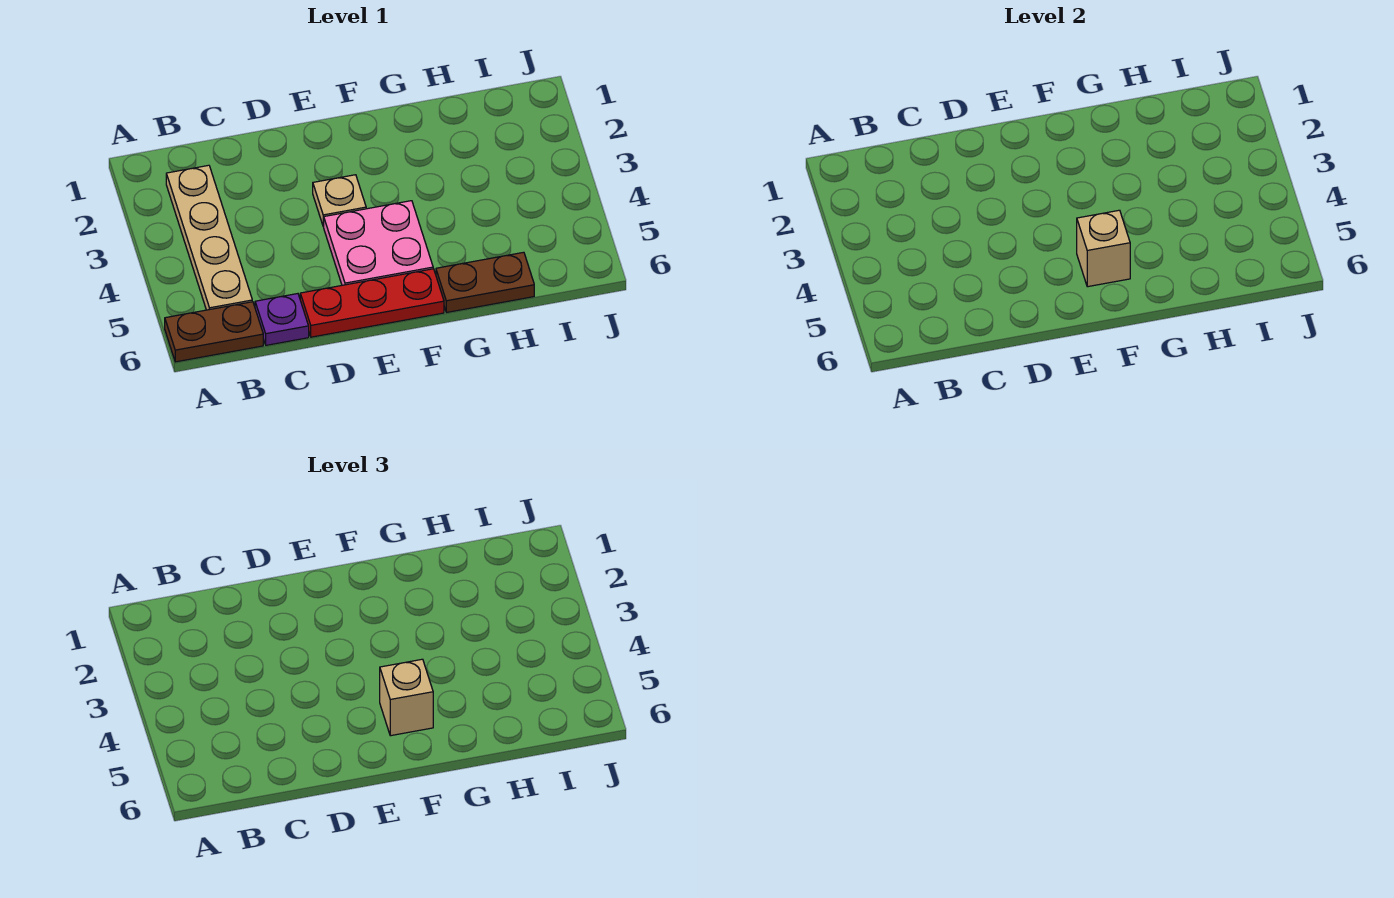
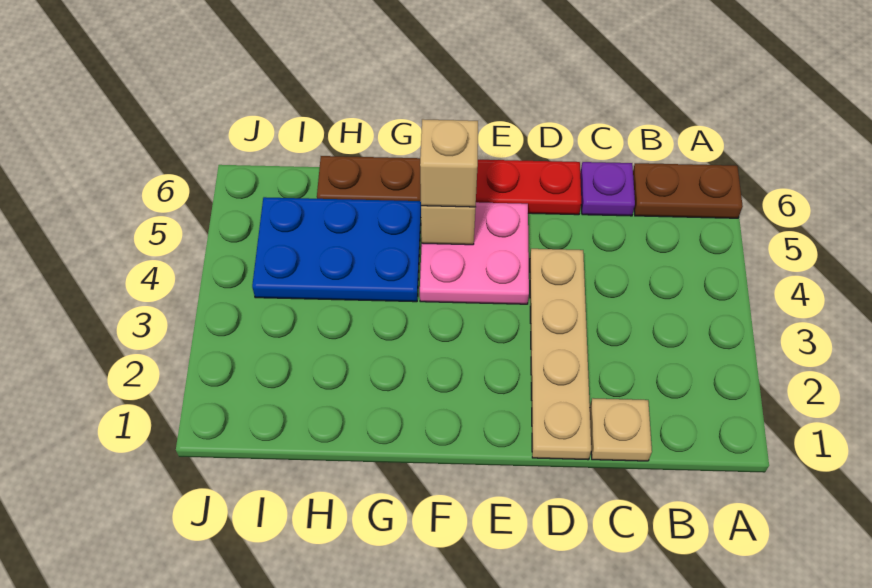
tan plate B2:B5 level 1 -> tan plate D1:D4 level 1
tan plate E3 level 1 -> tan plate C1 level 1
none -> blue plate G4:I5 level 1

